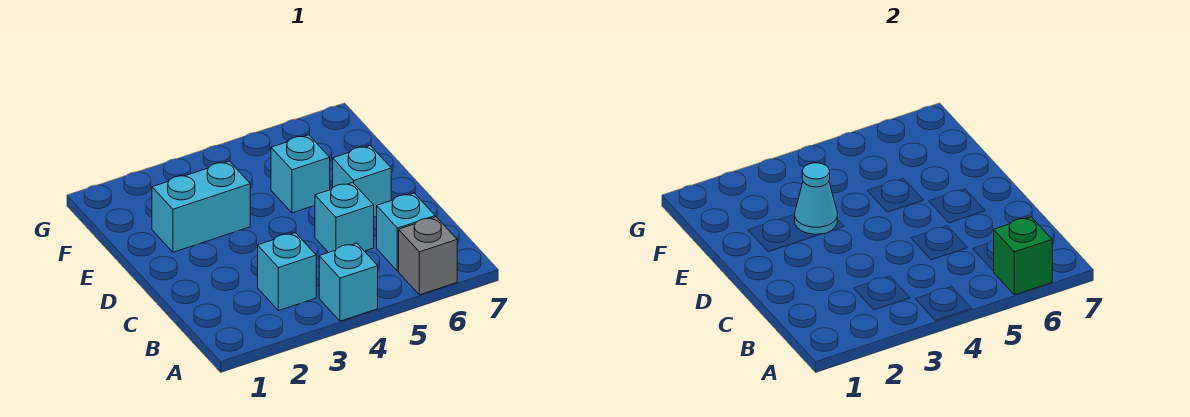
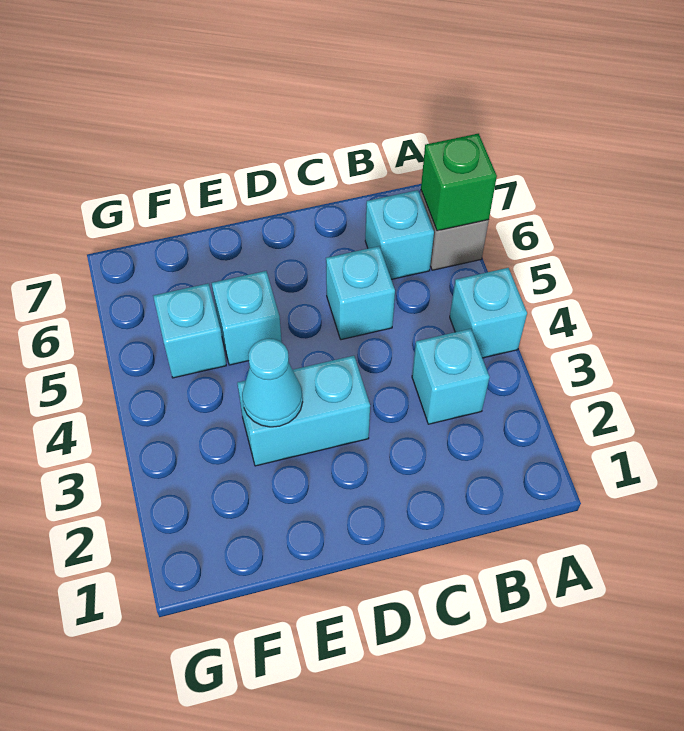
cyan brick D6 level 1 -> cyan brick F5 level 1
cyan brick E2:E3 level 1 -> cyan brick D3:E3 level 1

